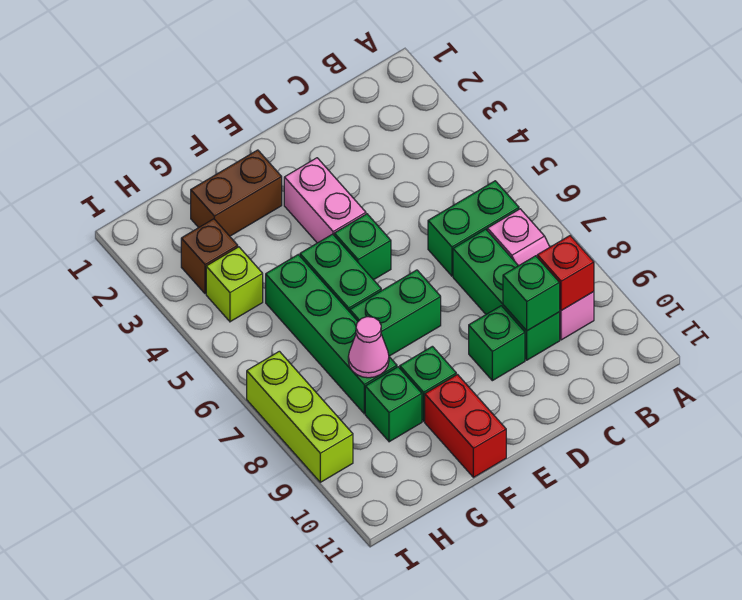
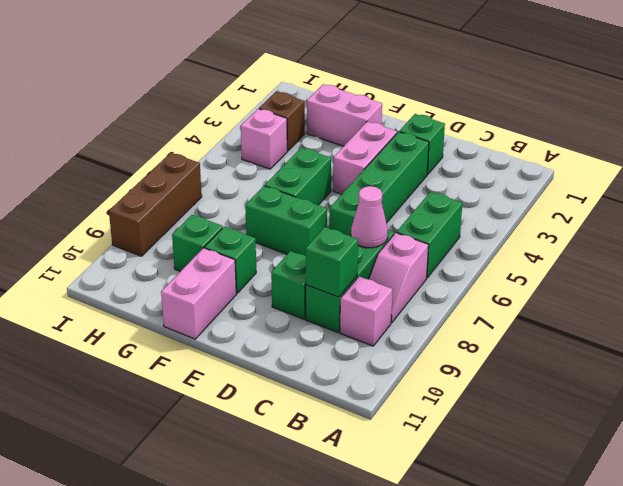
green brick B6:C6 level 1 -> green brick B5:B6 level 1
red brick B9 level 2 -> none
green brick E5 level 1 -> green brick D2 level 1
brown brick F2:G2 level 1 -> pink brick F2:G2 level 1
red brick F10:F11 level 1 -> pink brick F10:F11 level 1
green brick G5:G8 level 1 -> green brick D3:D6 level 1
pink cone G8 level 2 -> pink cone C7 level 2
lime brick H4 level 1 -> pink brick H4 level 1
lime brick I7:I9 level 1 -> brown brick I7:I9 level 1

